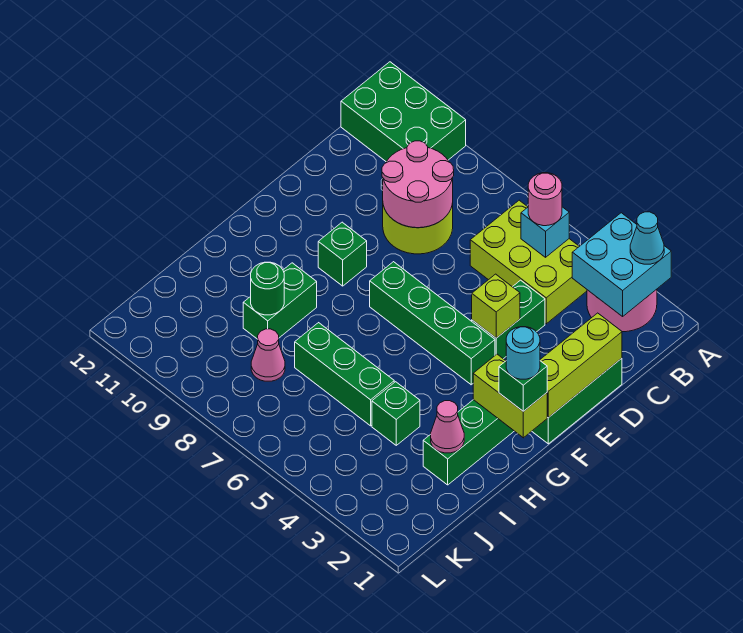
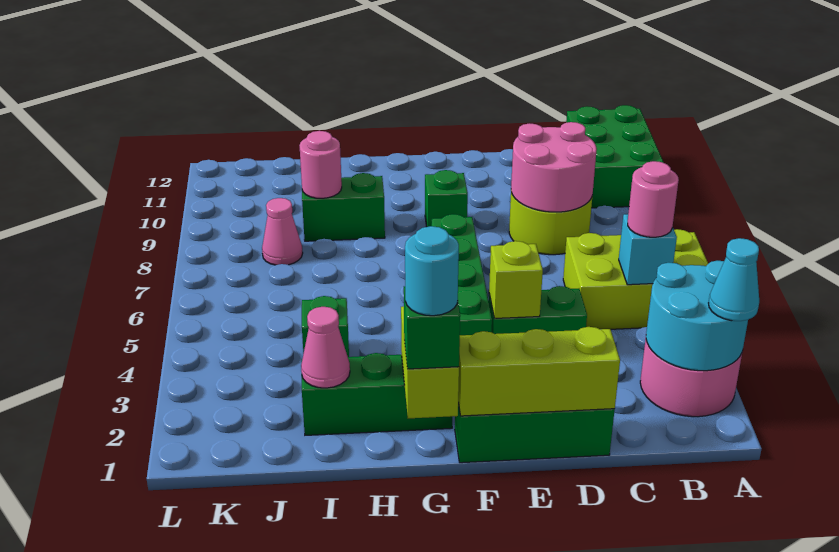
cyan brick A2:B3 level 2 -> cyan round brick A2:B3 level 2
lime brick B4:C6 level 1 -> lime brick A5:C6 level 1
green brick I5:I7 level 1 -> none
green round brick I9 level 2 -> pink round brick I9 level 2

